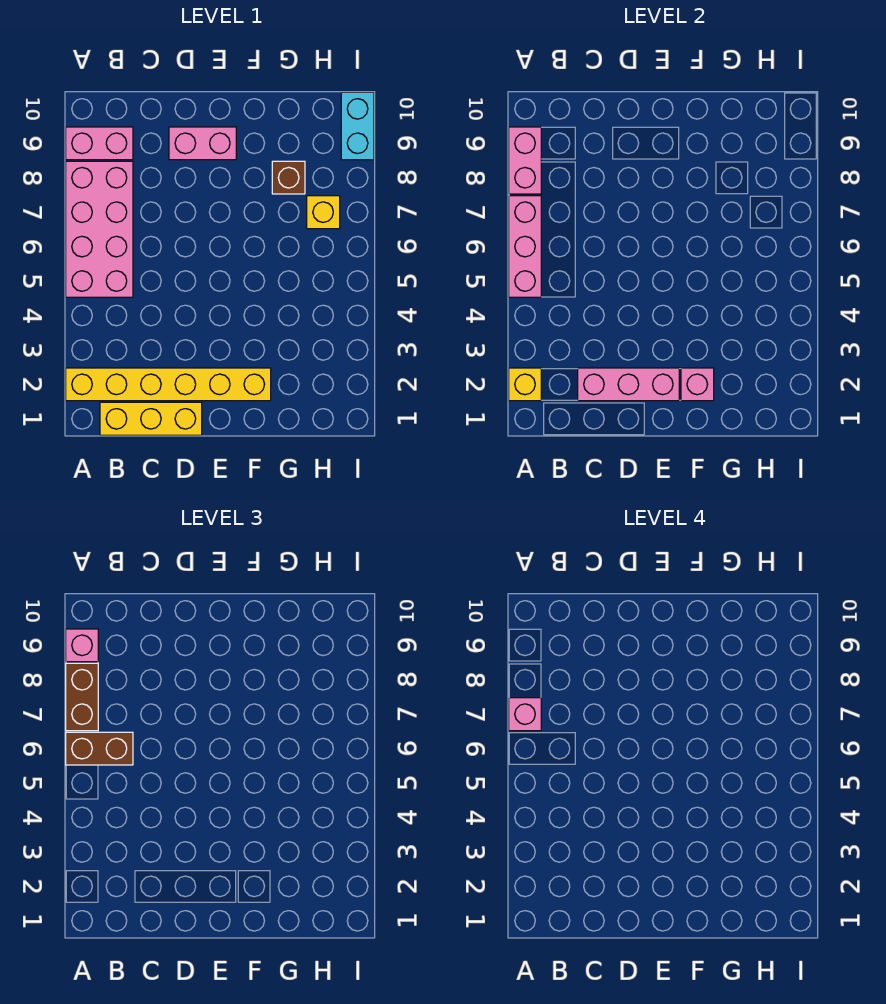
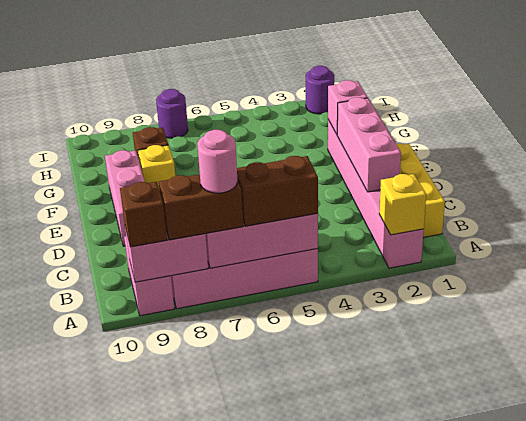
yellow brick A2:F2 level 1 -> pink brick A2:F2 level 1
brown brick A6:B6 level 3 -> brown brick A5:A6 level 3
pink brick A7 level 4 -> pink round brick A7 level 4
pink brick A9 level 3 -> brown brick A9 level 3
pink brick D9:E9 level 1 -> pink brick D9:F9 level 1
yellow brick H7 level 1 -> yellow brick F8 level 1
none -> purple round brick I2 level 1
none -> purple round brick I7 level 1
cyan brick I9:I10 level 1 -> none

